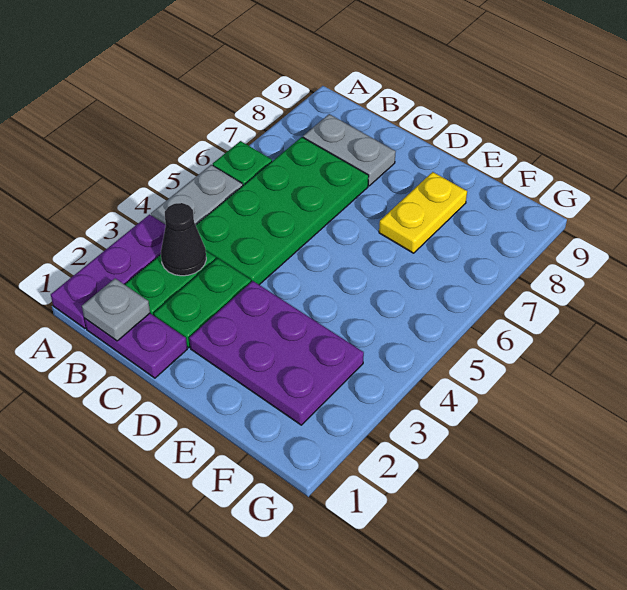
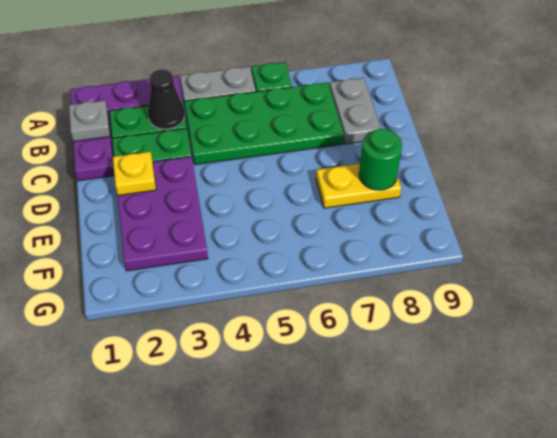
none -> yellow plate D2 level 2
none -> green round brick E8 level 2

